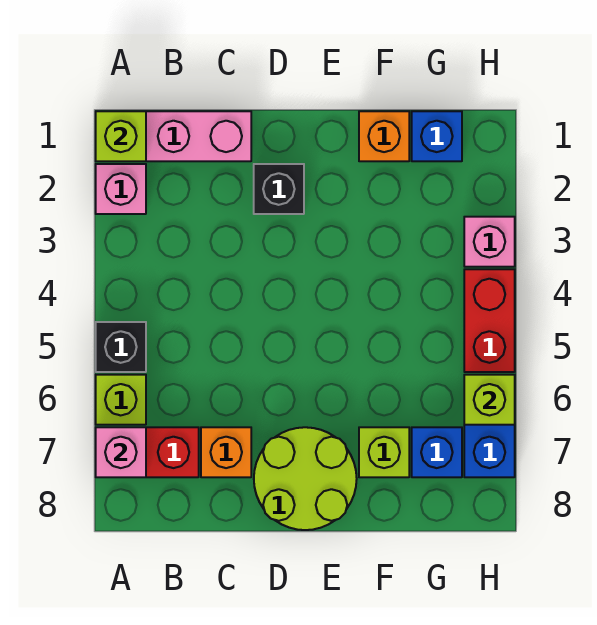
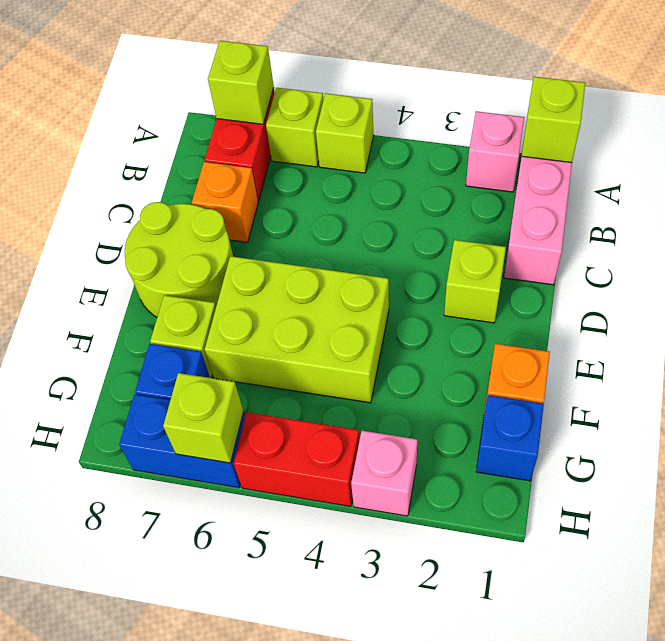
black brick A5 level 1 -> lime brick A5 level 1
pink brick A7 level 2 -> lime brick A7 level 2
black brick D2 level 1 -> lime brick D2 level 1
none -> lime brick E4:F6 level 1

